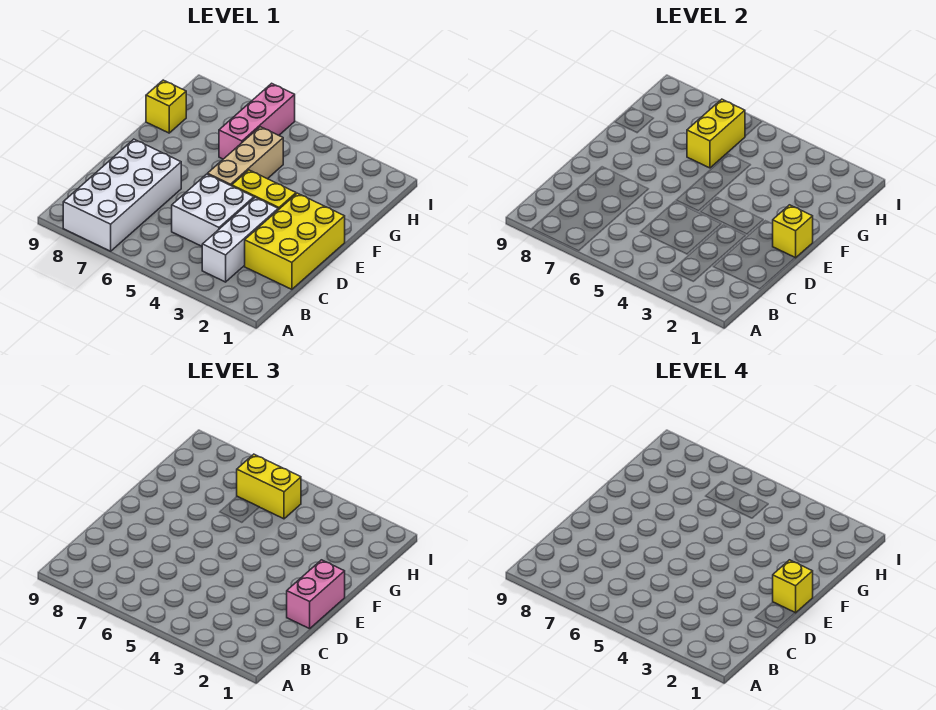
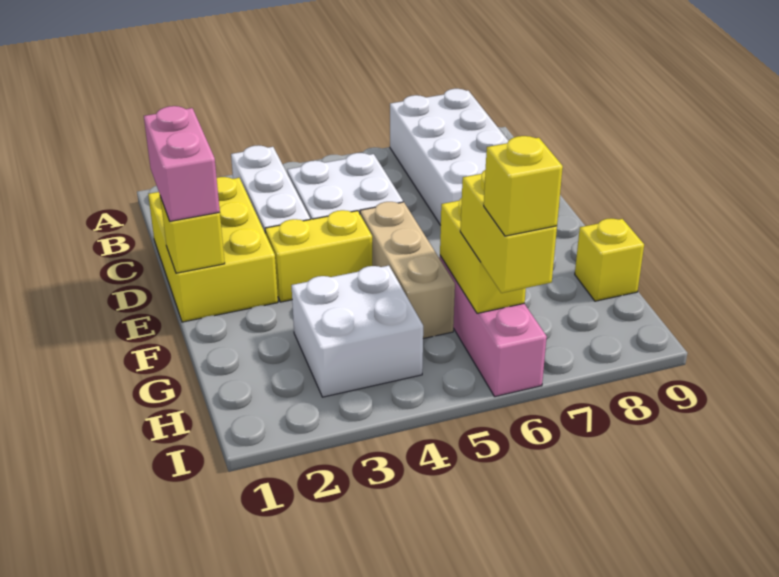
yellow brick E1 level 4 -> yellow brick I6 level 4
none -> white brick G3:H4 level 1
yellow brick H5:H6 level 3 -> yellow brick H6:I6 level 3

